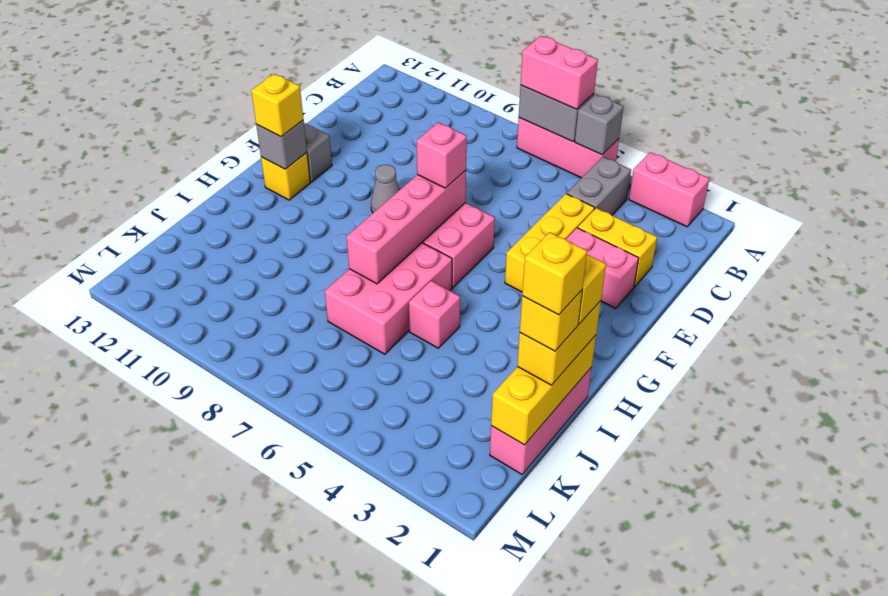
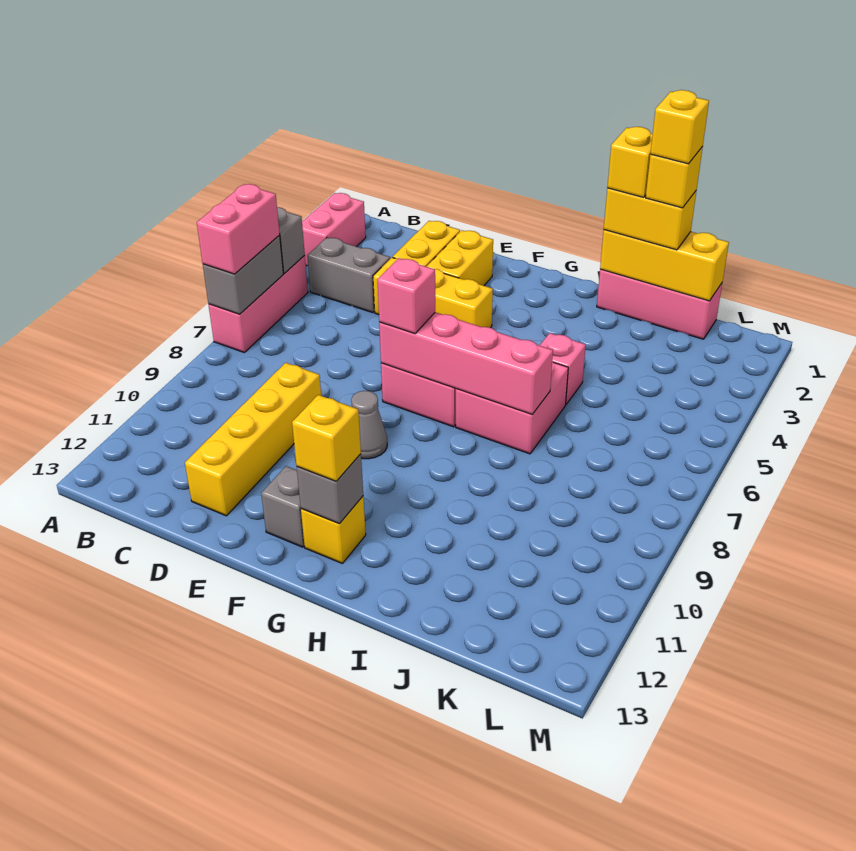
none -> yellow brick D9:D12 level 1
pink brick E2:E3 level 1 -> yellow brick E2:E3 level 1
pink brick H6:J7 level 1 -> pink brick H6:I7 level 1

